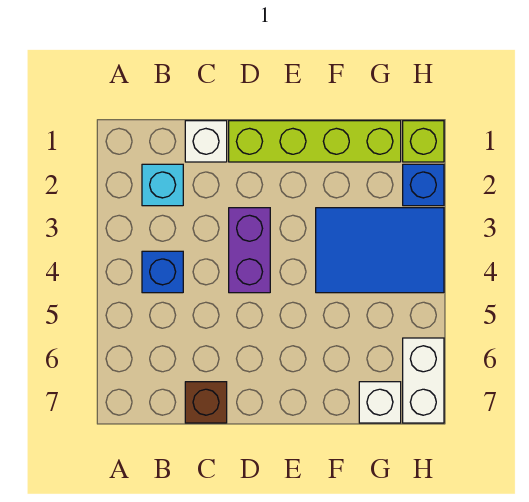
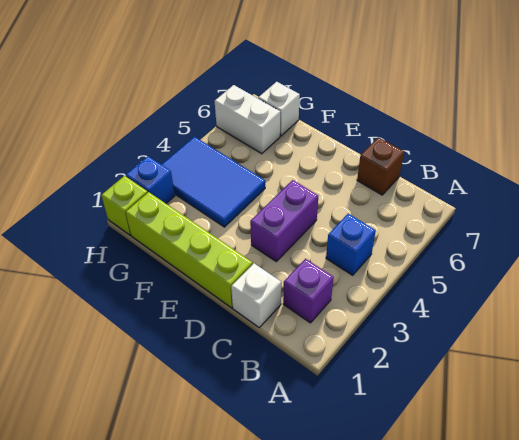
cyan brick B2 level 1 -> purple brick B2 level 1
white brick H6:H7 level 1 -> white brick G6:H6 level 1

